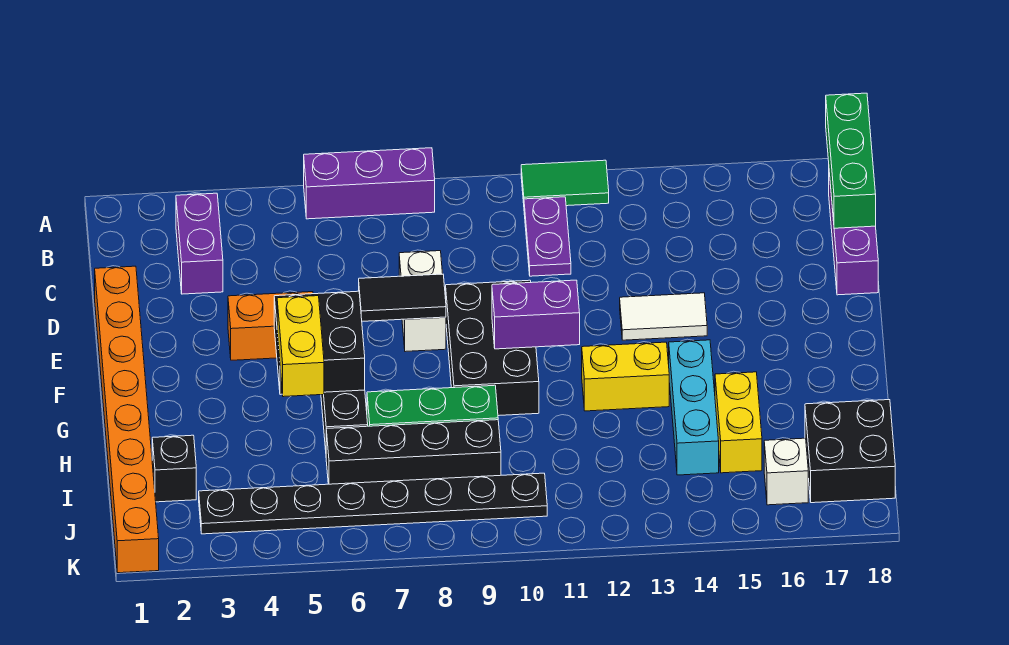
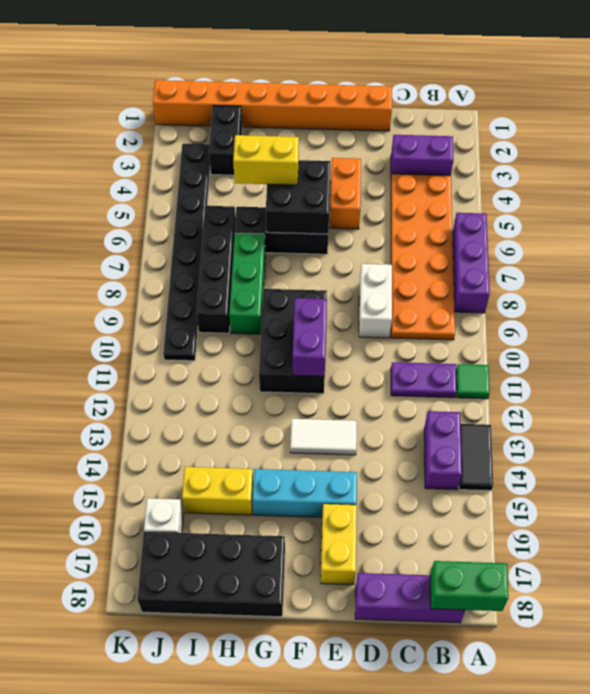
green tile A11:A12 level 1 -> green tile A11 level 1
green brick A18:C18 level 2 -> green brick A18:B18 level 2
none -> orange plate B4:C9 level 1
none -> purple brick B13:B14 level 1
white brick D8:E8 level 1 -> white brick D8:D9 level 1
black tile E7:E8 level 2 -> black tile A13:A14 level 1
black brick E9:G10 level 1 -> black brick F9:G11 level 1
white tile E13:E14 level 1 -> white tile E13:F13 level 1
yellow brick G12:G13 level 1 -> yellow brick E16:E17 level 1
cyan brick G14:I14 level 1 -> cyan brick E15:G15 level 1
black brick I2 level 1 -> black brick I2:I3 level 1
black brick I17:J18 level 1 -> black brick G17:J18 level 1

